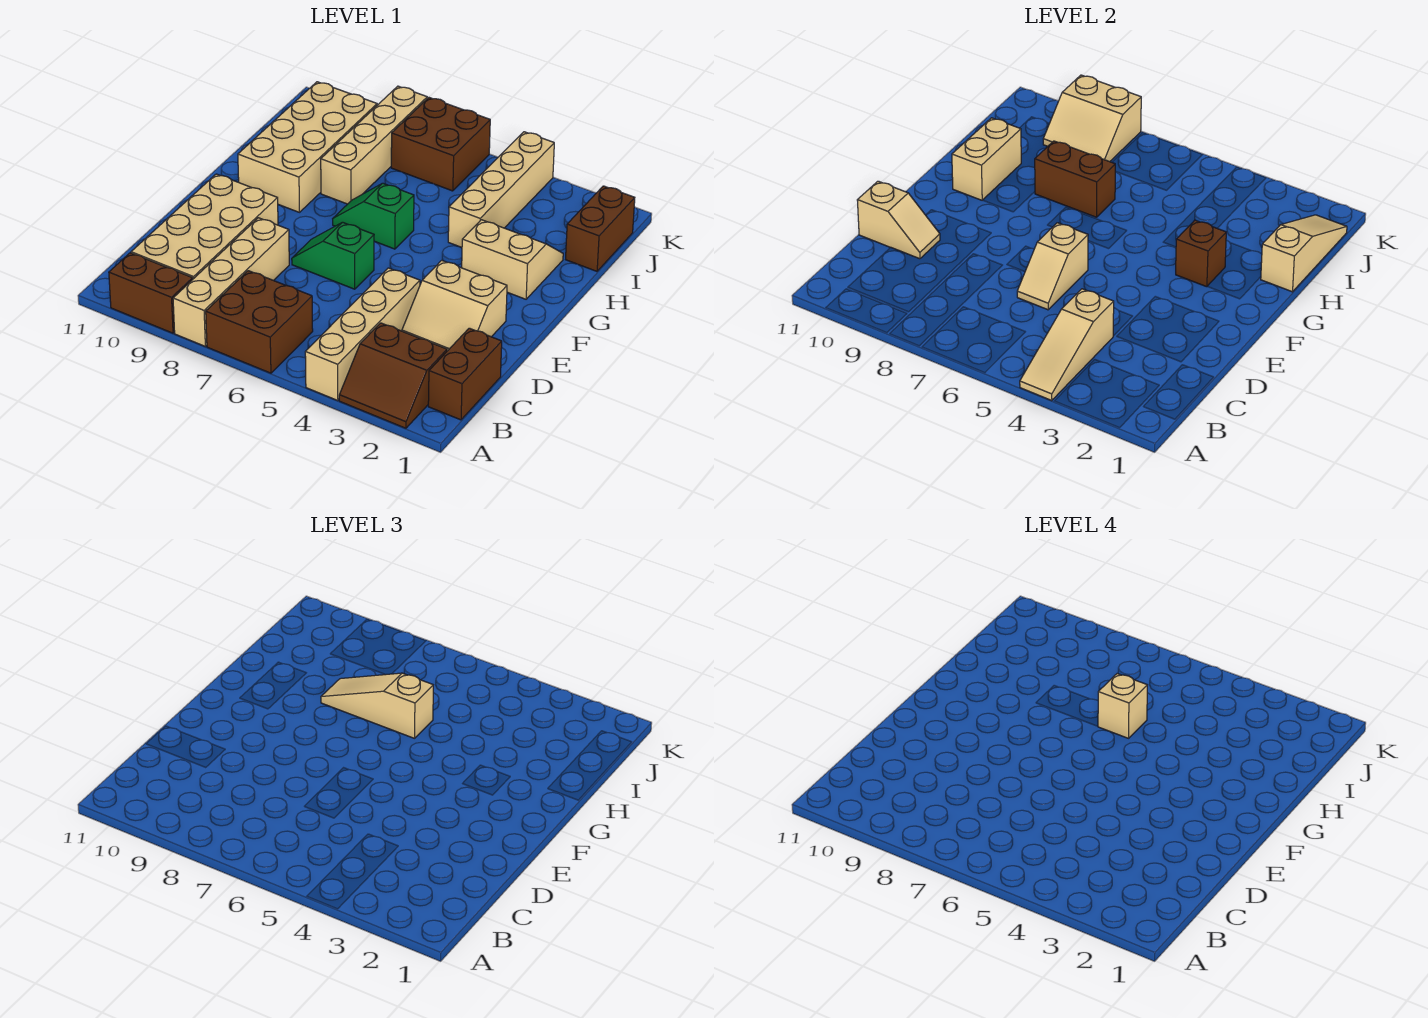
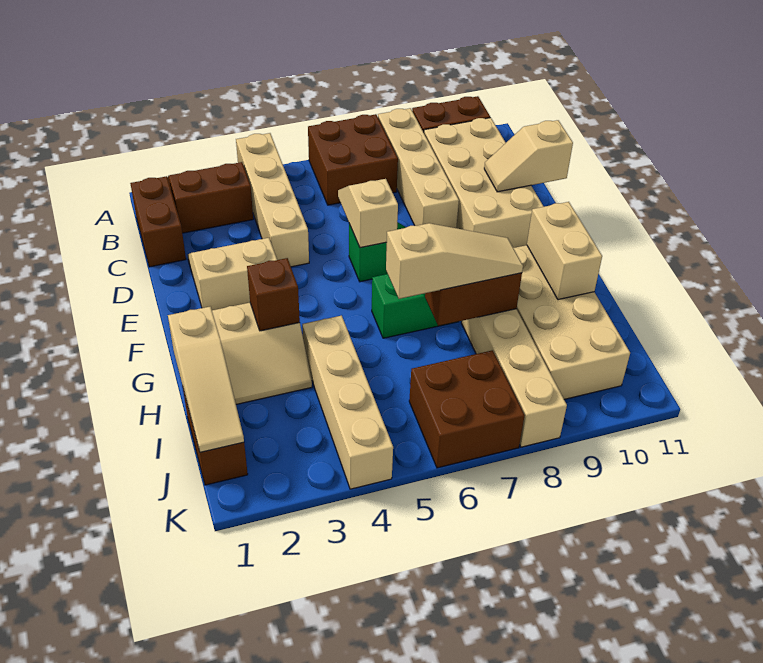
tan slope A4:C4 level 2 top C -> none
tan brick H6 level 4 -> none
tan slope J8:K9 level 2 top K -> none

